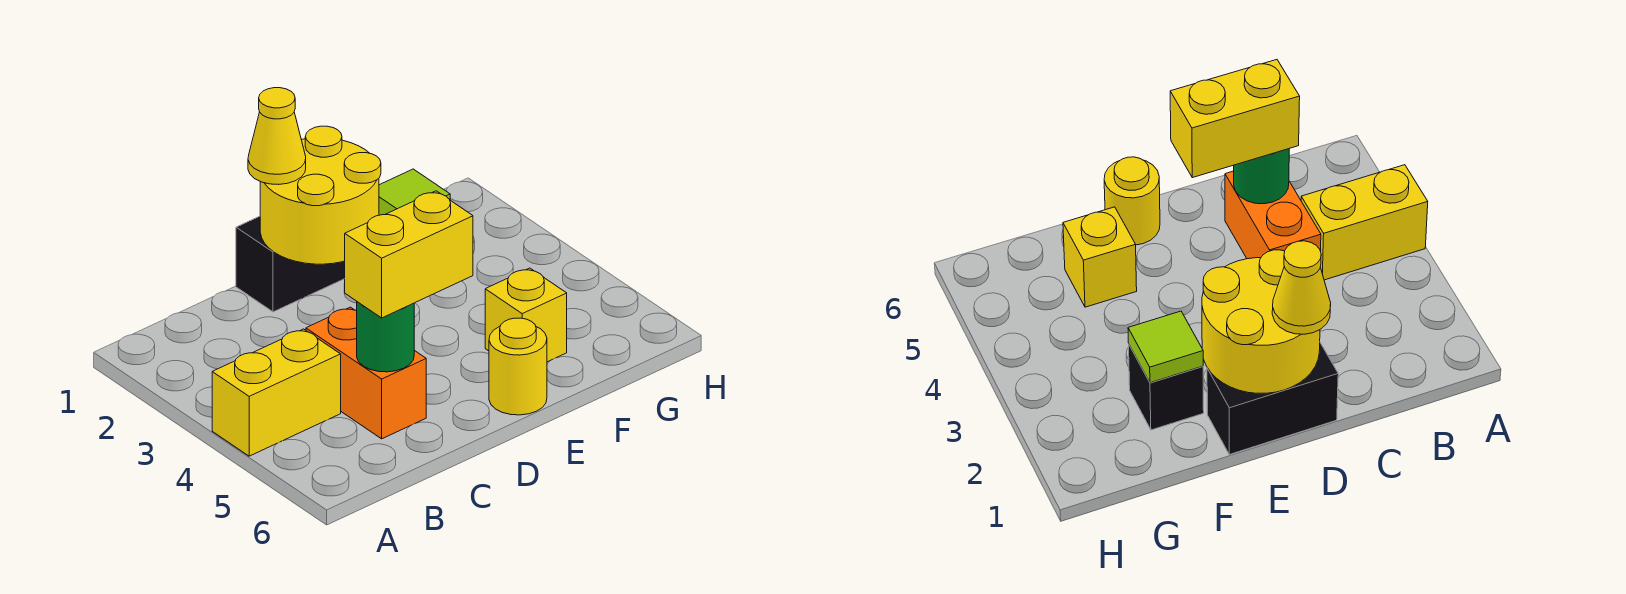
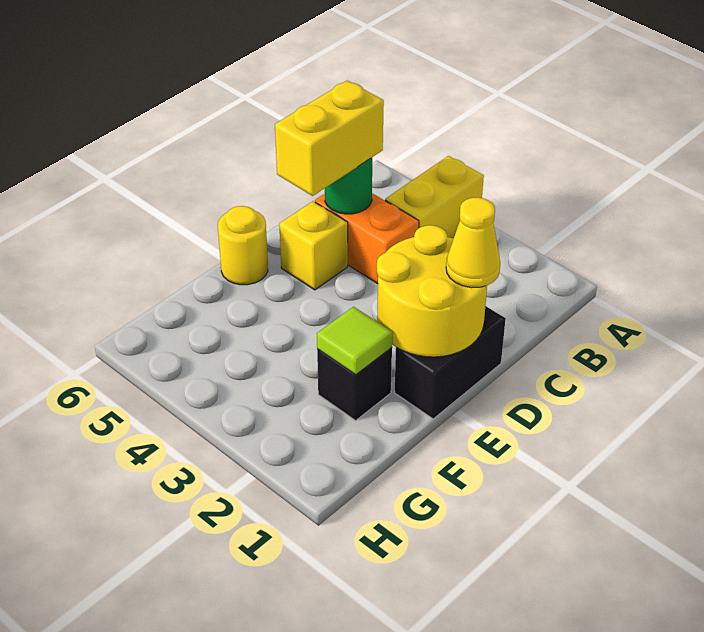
yellow brick F5 level 1 -> yellow brick D5 level 1

